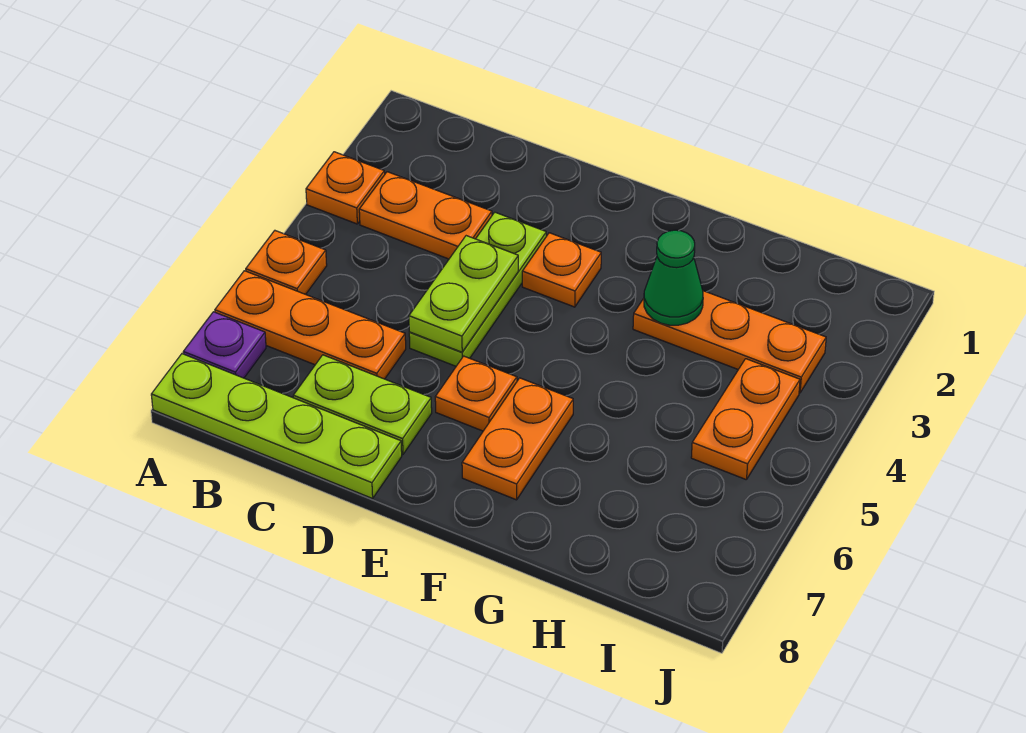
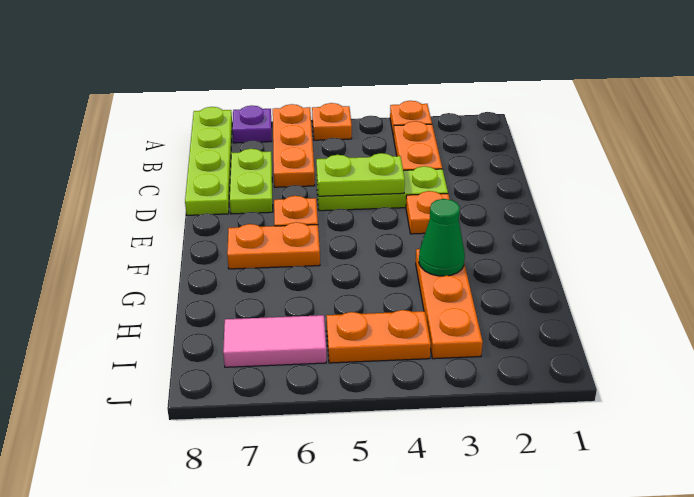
none -> pink tile I6:I7 level 1

